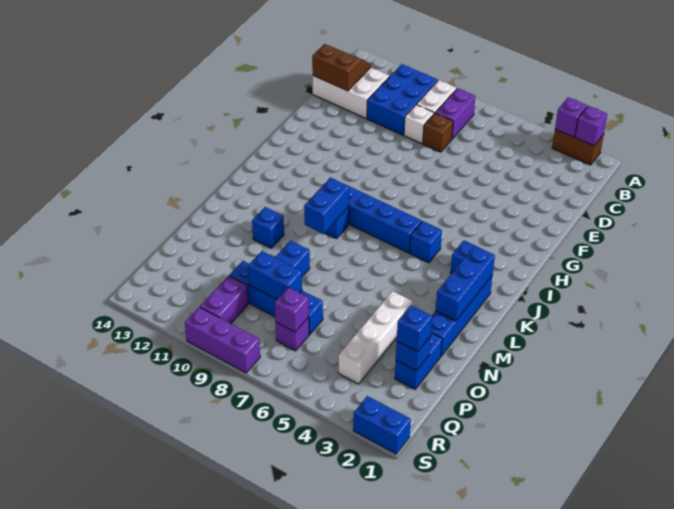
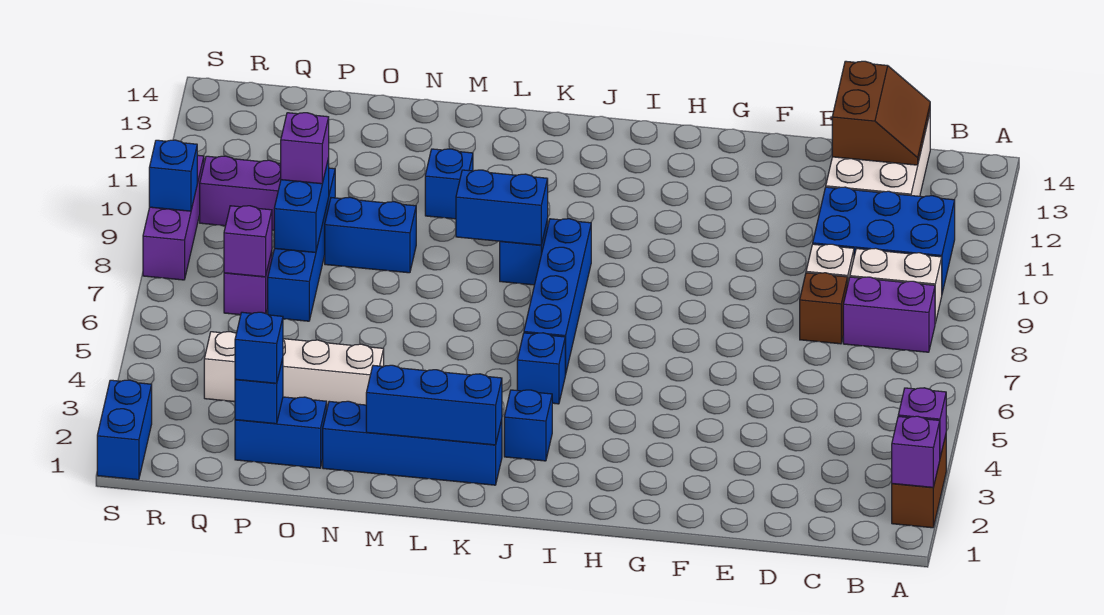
none -> purple brick P9 level 3
none -> blue brick S9 level 2

